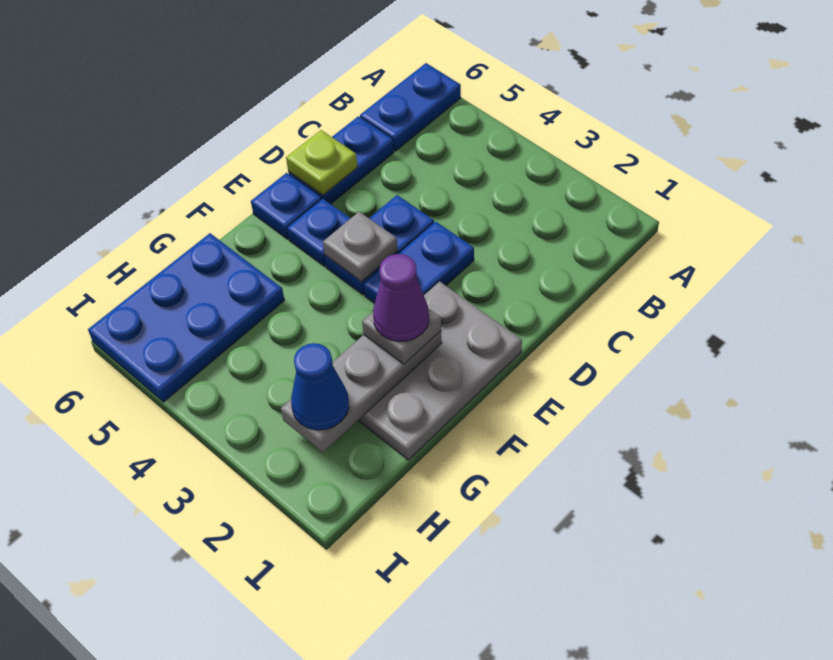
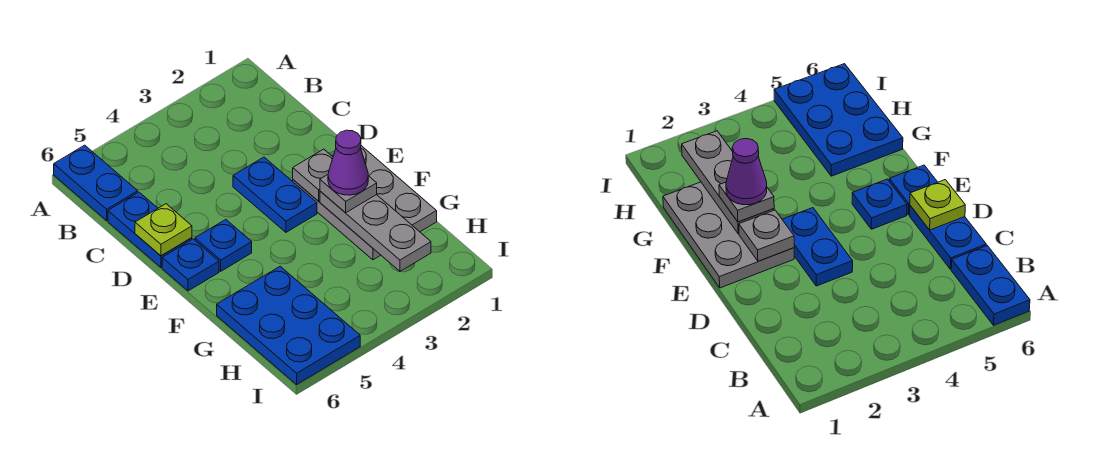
blue plate D4:E4 level 1 -> none
grey plate E4 level 2 -> grey plate E2 level 2
blue cone H2 level 3 -> none

